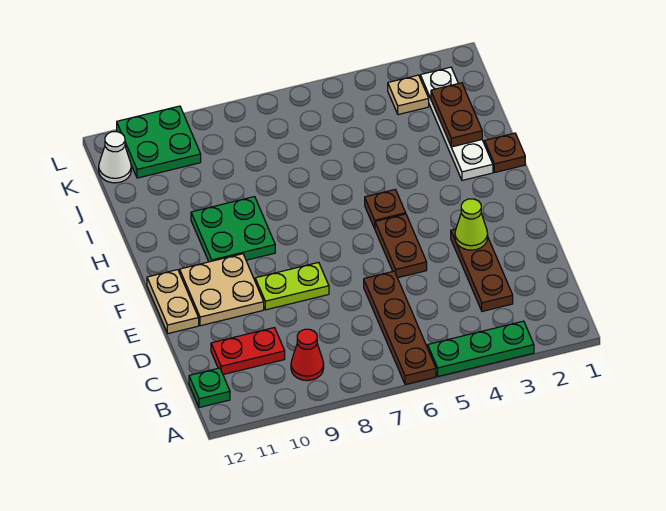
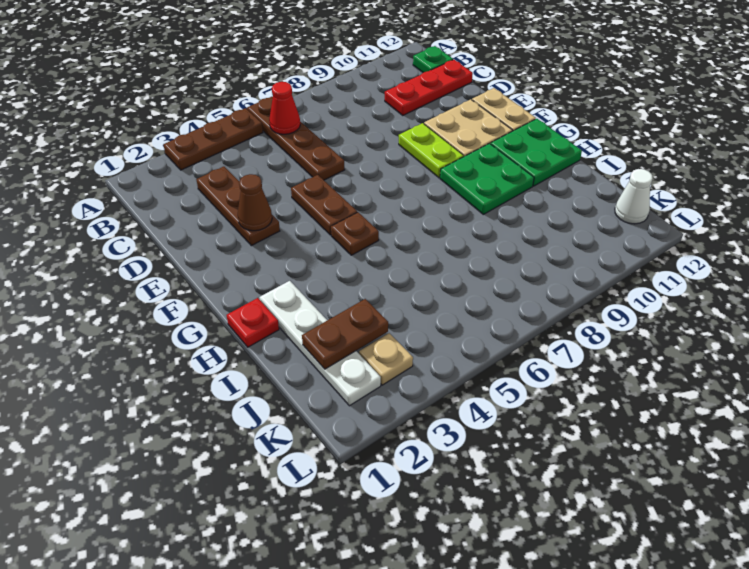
green plate A3:A5 level 1 -> brown plate A3:A5 level 1
red cone B9 level 1 -> red cone B6 level 2
red plate C10:C11 level 1 -> red plate C10:C12 level 1
lime cone E3 level 2 -> brown cone E3 level 2
lime plate E8:E9 level 1 -> lime plate E9:F9 level 1
brown plate H1 level 1 -> red plate H1 level 1
brown plate I2:J2 level 2 -> brown plate J2:J3 level 2
green plate K10:L11 level 1 -> green plate G11:H12 level 1

